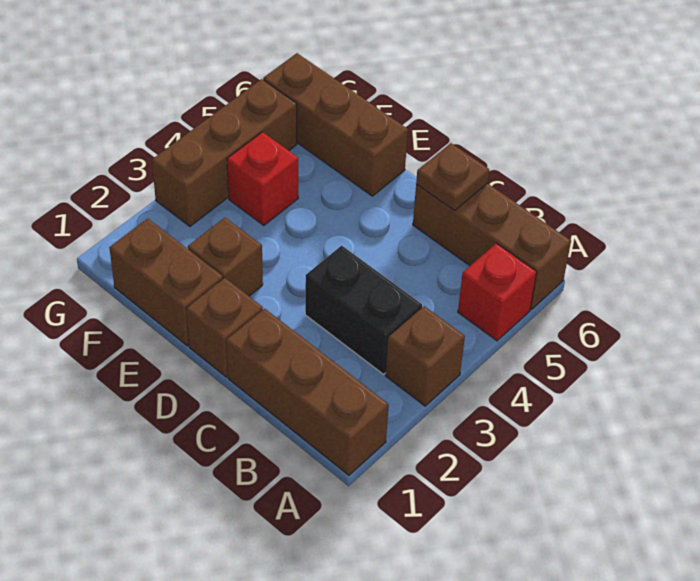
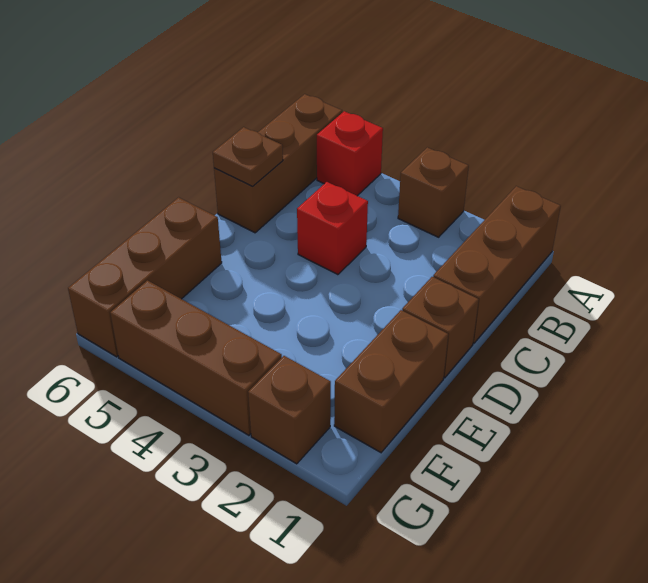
black brick B3:C3 level 1 -> none
brown brick E2 level 1 -> brown brick G2 level 1
red brick F4 level 1 -> red brick C4 level 1

